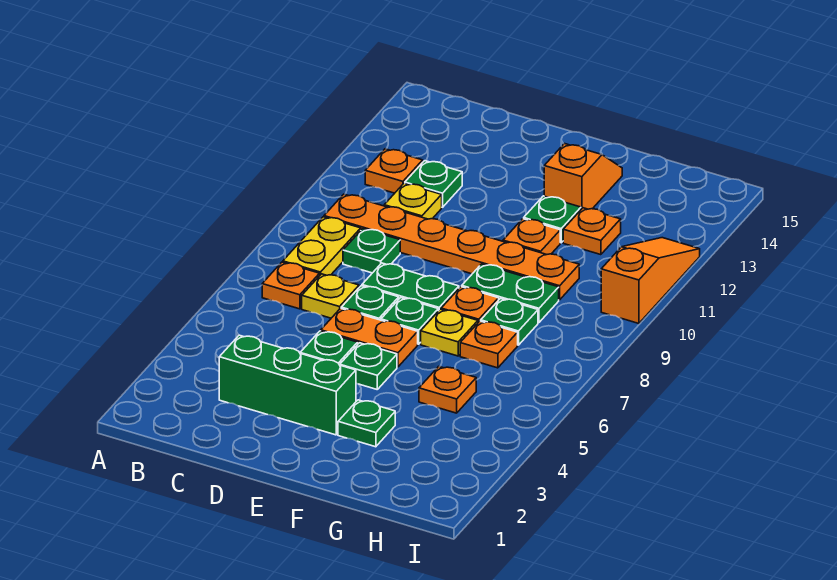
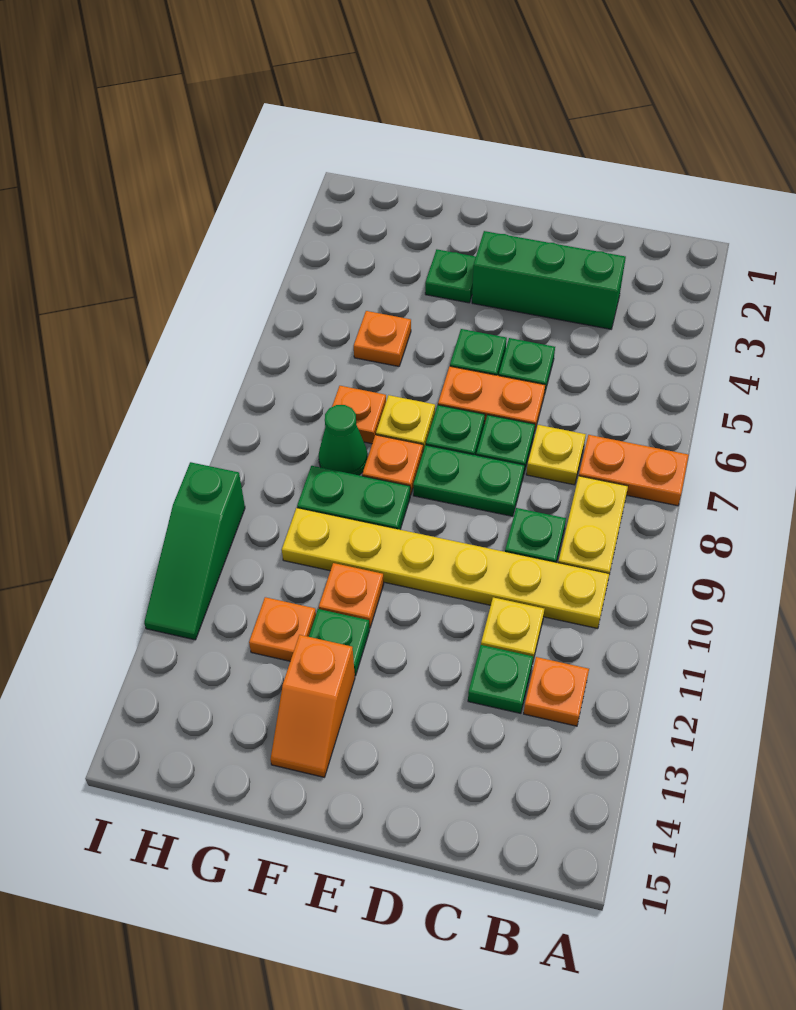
orange plate B7 level 1 -> orange plate A7:B7 level 1
orange plate B10:G10 level 1 -> yellow plate B10:G10 level 1
green plate G8 level 1 -> green cone G8 level 1
orange slope I10:I12 level 1 top 10 -> green slope I10:I12 level 1 top 10

